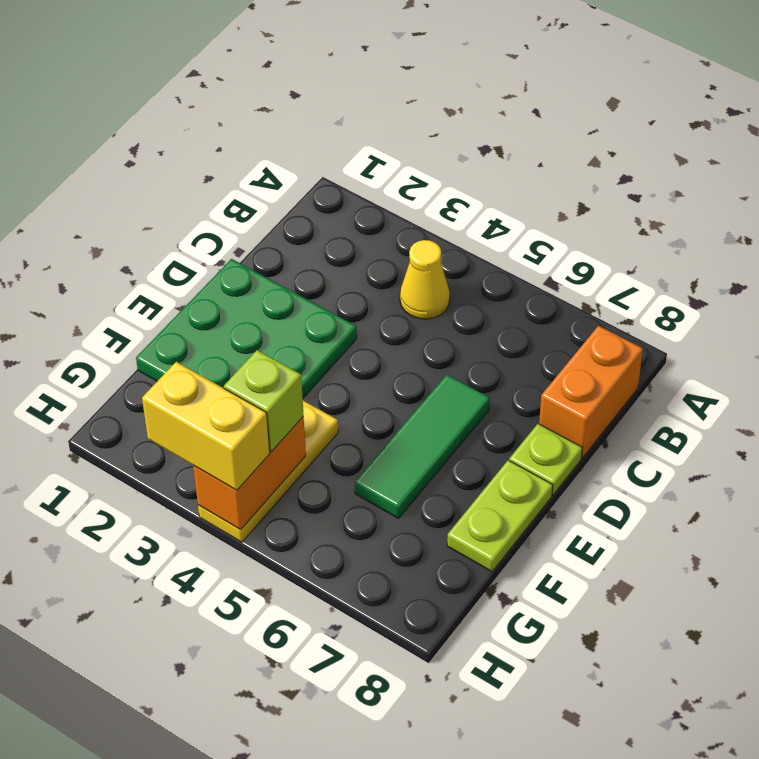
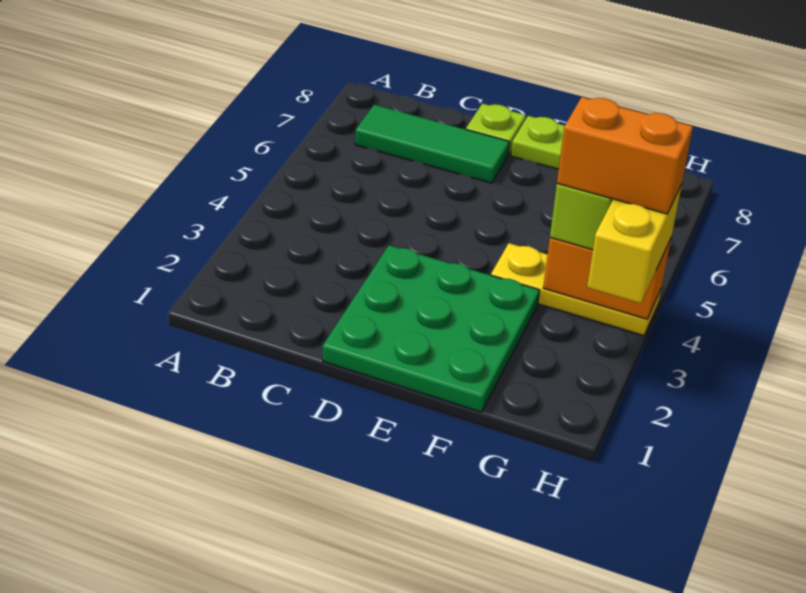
yellow cone B4 level 1 -> none
orange brick B8:C8 level 1 -> orange brick G4:H4 level 4
green tile D6:F6 level 1 -> green tile B7:D7 level 1

